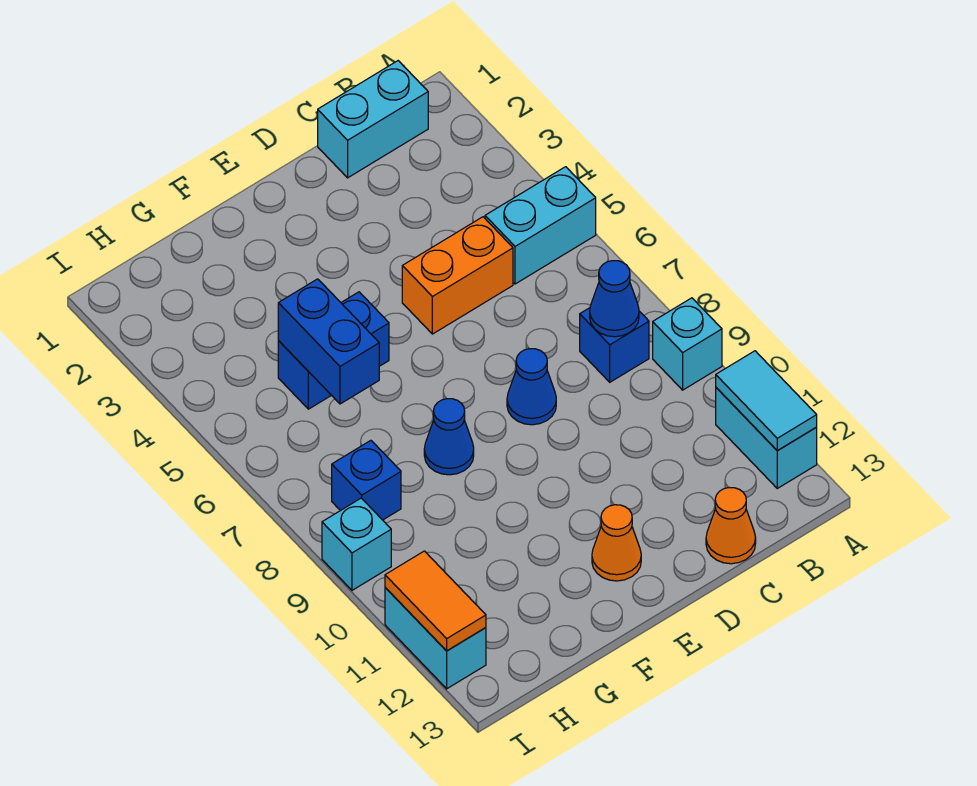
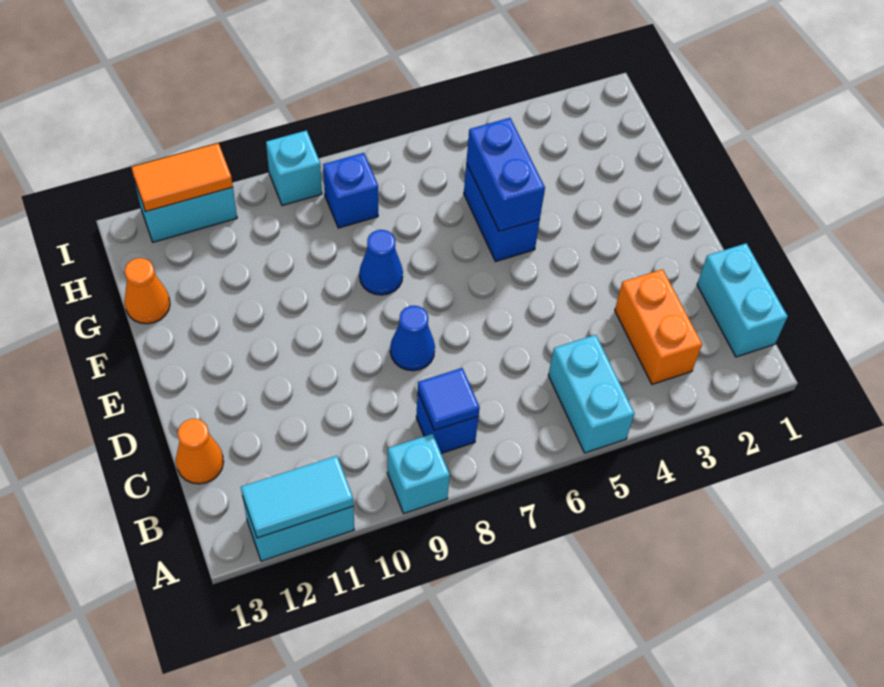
blue cone B8 level 2 -> blue tile B8 level 2
orange brick C5:D5 level 1 -> orange brick B3:C3 level 1
orange cone E12 level 1 -> orange cone G13 level 1
blue brick G5:G6 level 2 -> blue brick F5:G5 level 2

